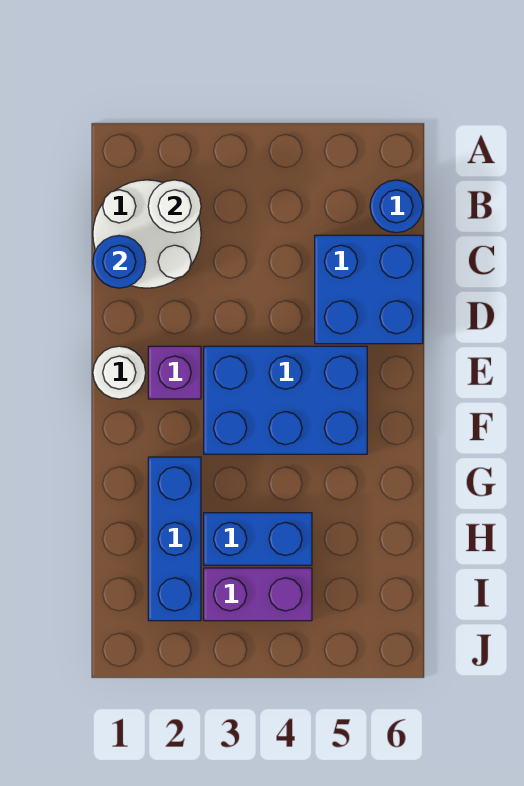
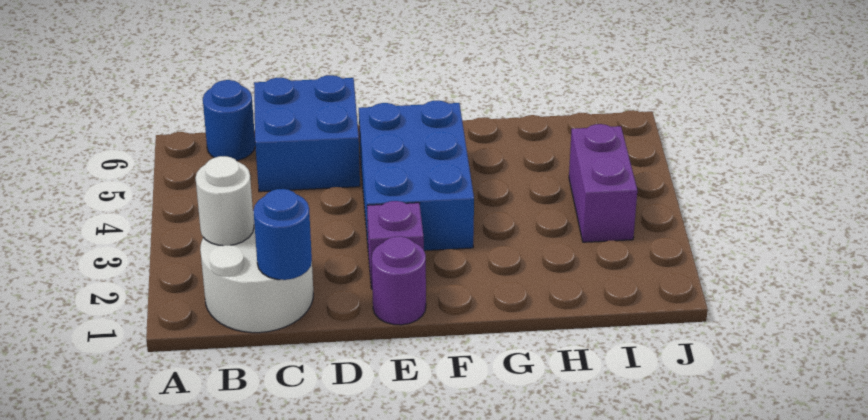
white round brick E1 level 1 -> purple round brick E1 level 1
blue brick G2:I2 level 1 -> none
blue brick H3:H4 level 1 -> none

